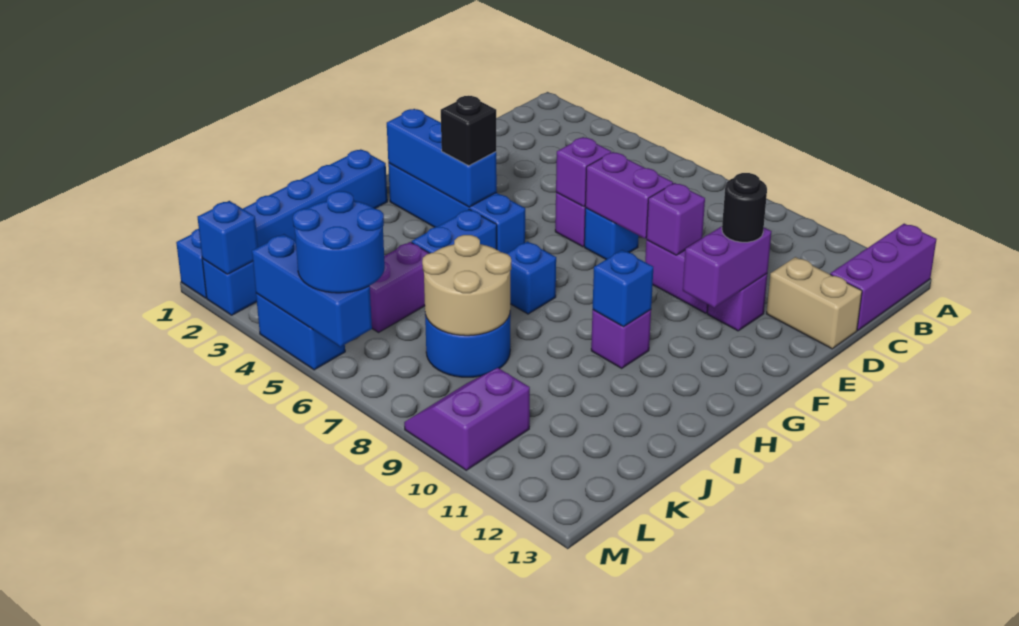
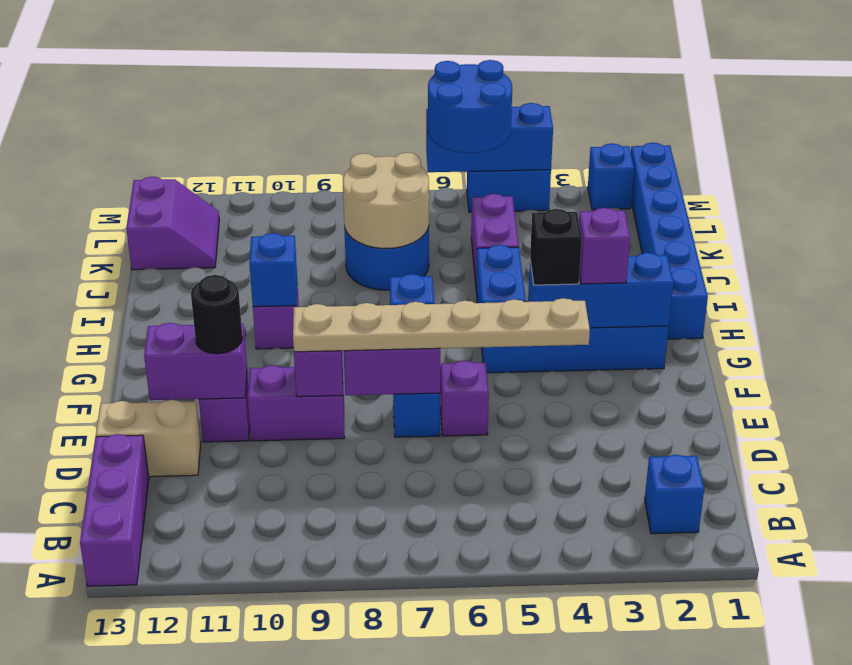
none -> tan plate E4:E9 level 3
purple brick E6 level 2 -> purple brick G3 level 3
purple brick E11:F11 level 2 -> purple brick E11:E12 level 2
purple slope L9:M10 level 1 top 10 -> purple slope K12:L13 level 1 top 13
blue brick M2 level 2 -> blue brick B2 level 1

